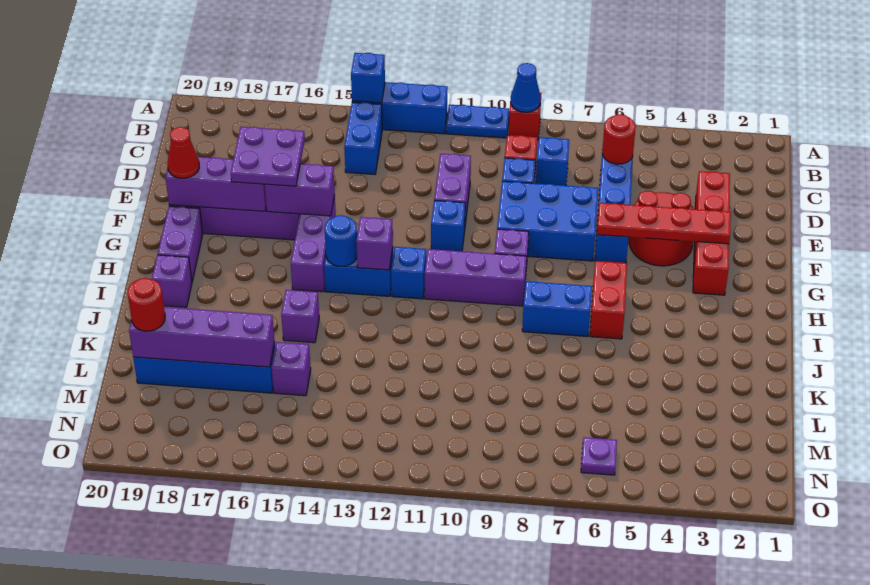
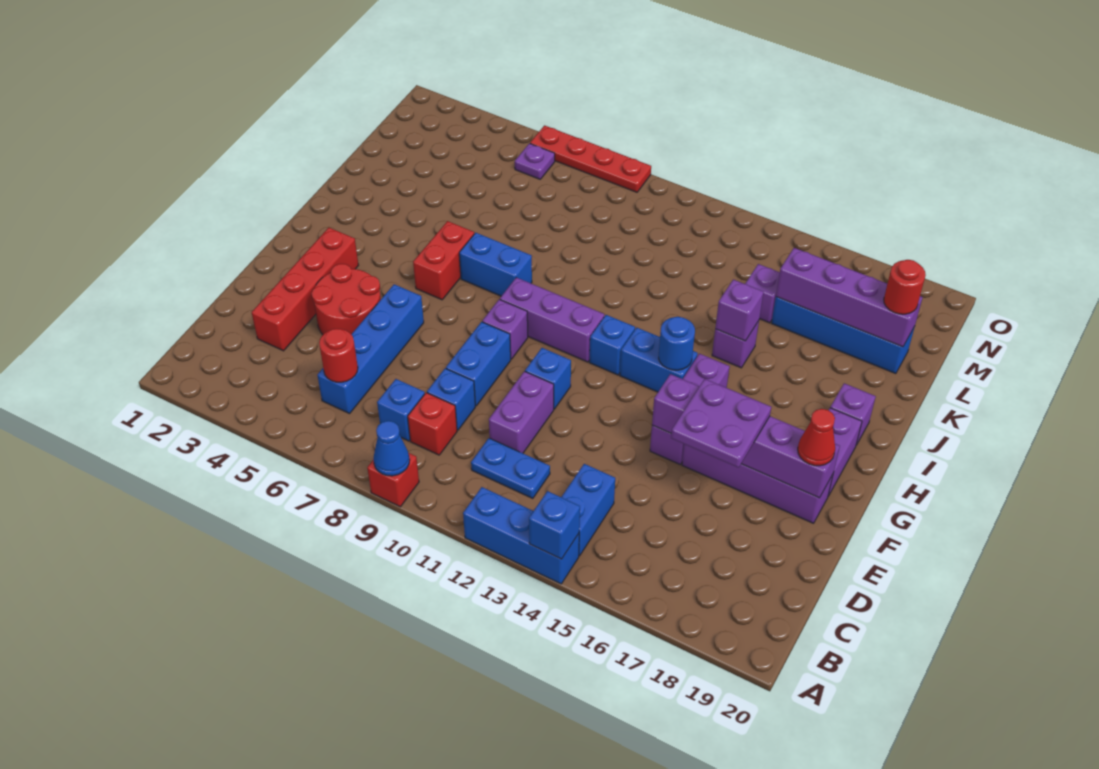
blue plate A10:A11 level 1 -> blue plate C11:C12 level 1
blue brick E7:F9 level 1 -> blue brick E9:F9 level 1
red plate F3:F6 level 2 -> red plate O6:O9 level 1
purple brick H13 level 2 -> purple brick J15 level 2

